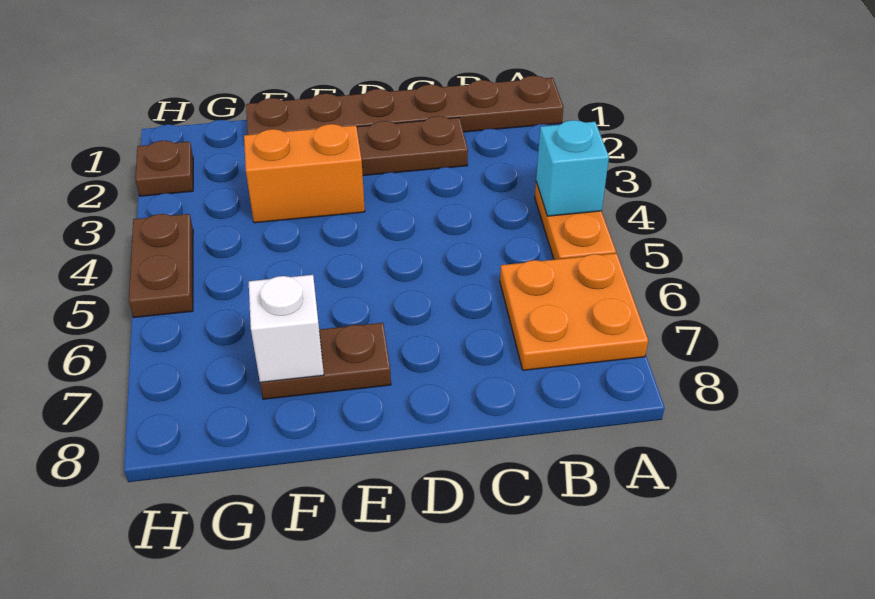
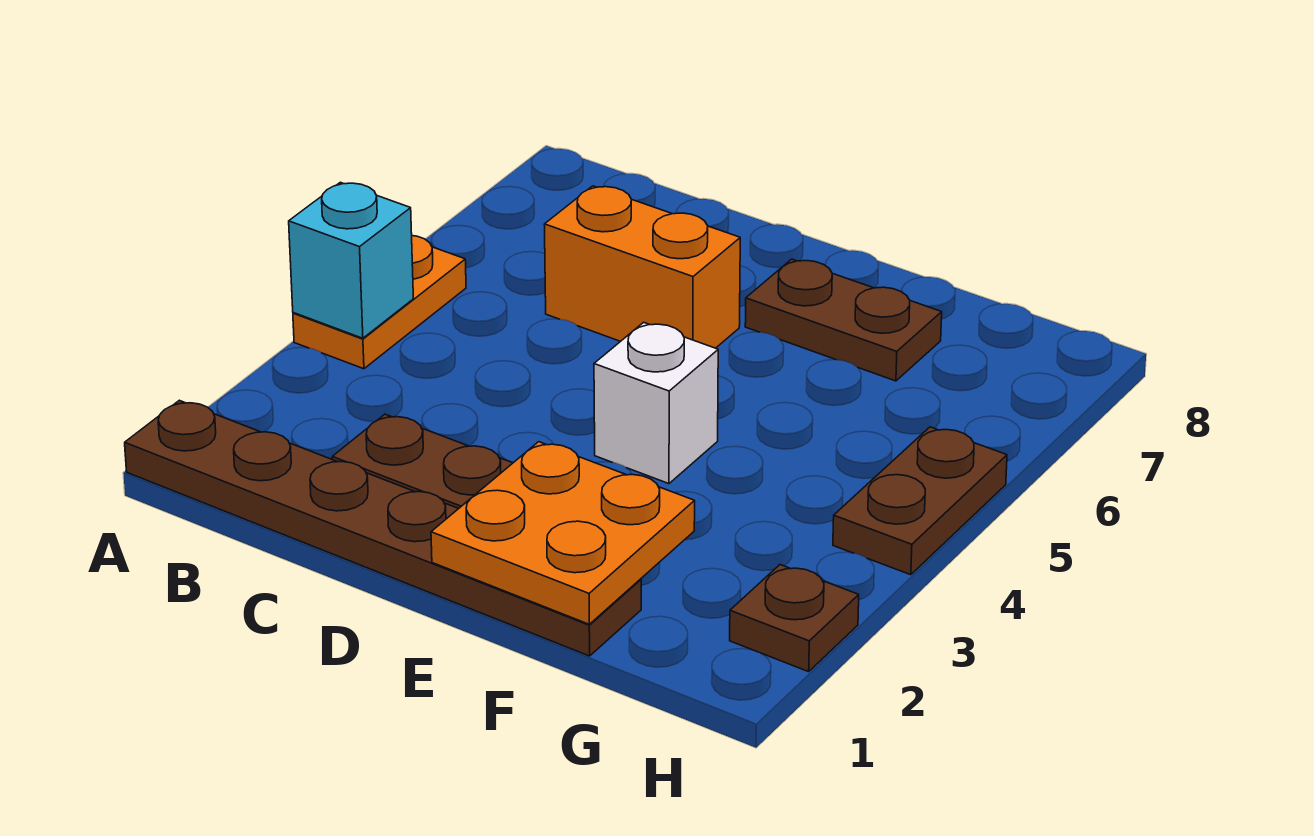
orange plate A6:B7 level 1 -> orange plate E1:F2 level 2
orange brick E3:F3 level 1 -> orange brick C6:D6 level 1
white brick F7 level 2 -> white brick E4 level 1

